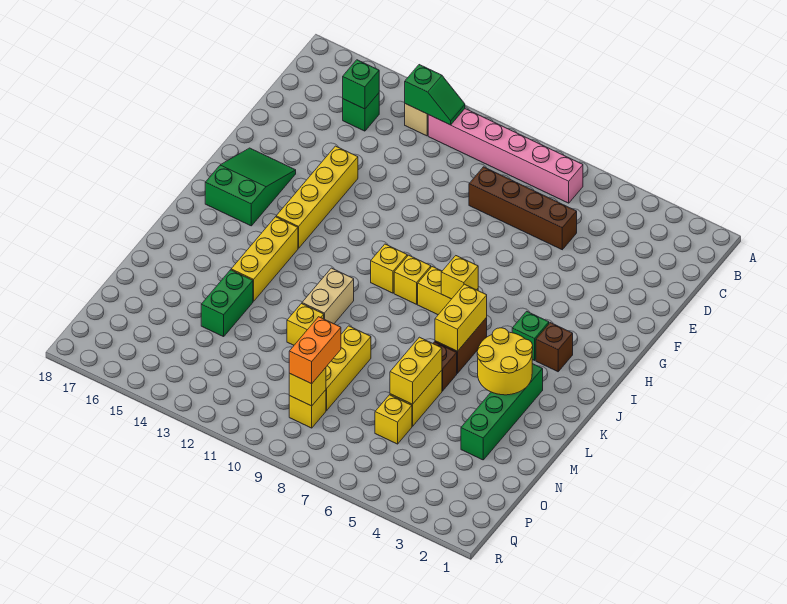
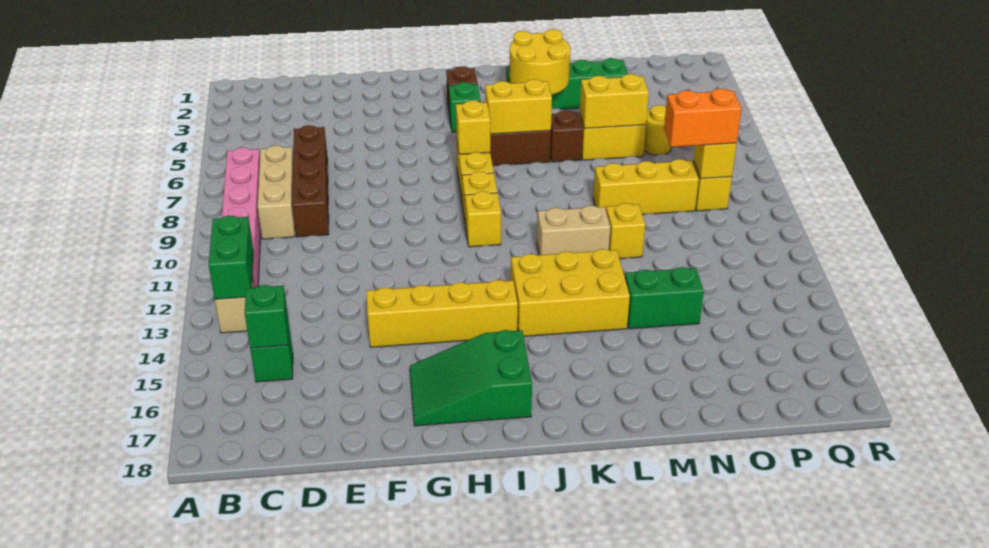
green slope B12:B13 level 2 top 13 -> green brick B12:B13 level 2
none -> tan brick C7:C9 level 1
yellow brick J14:L14 level 1 -> yellow brick J13:L14 level 1
yellow brick O6 level 1 -> yellow round brick O6 level 1

